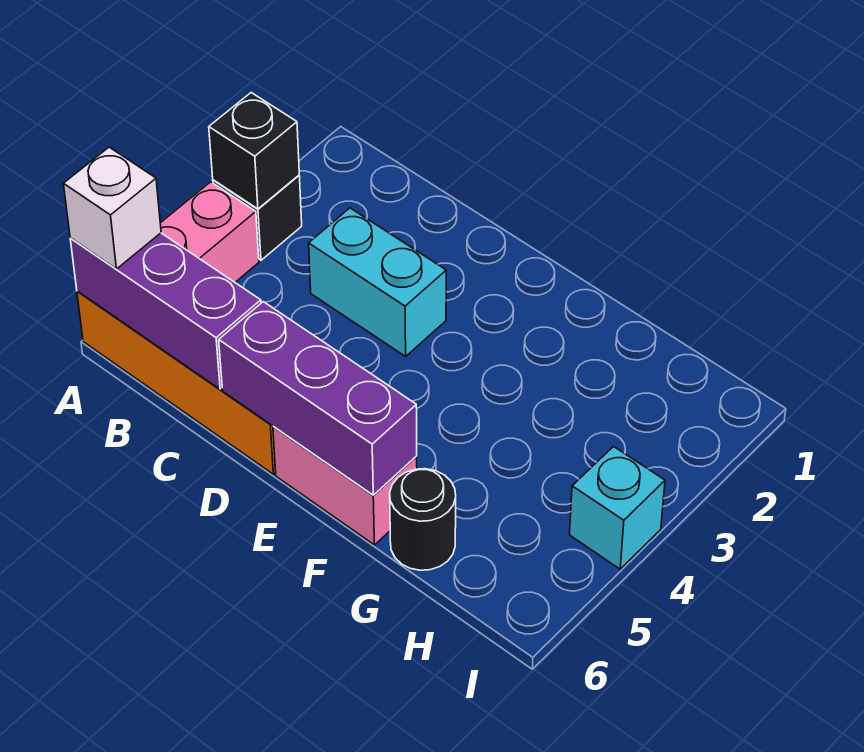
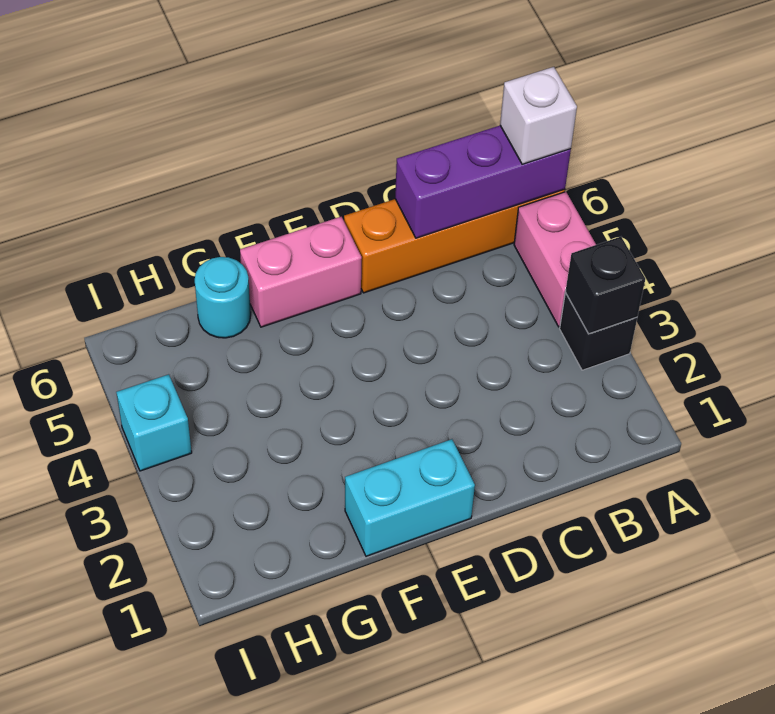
cyan brick C3:D3 level 1 -> cyan brick E1:F1 level 1
purple brick D6:F6 level 2 -> none
black round brick G6 level 1 -> cyan round brick G6 level 1

